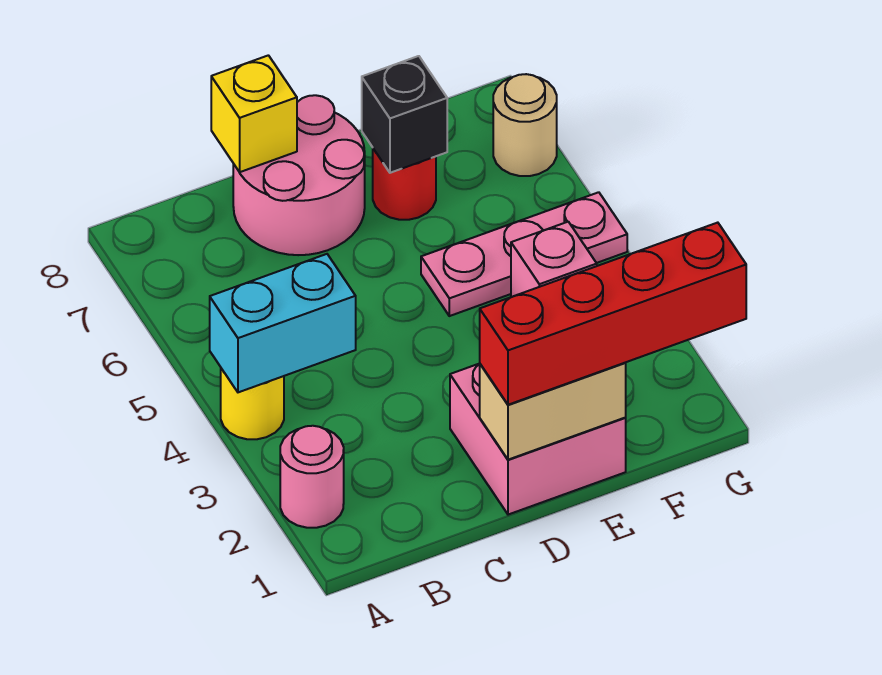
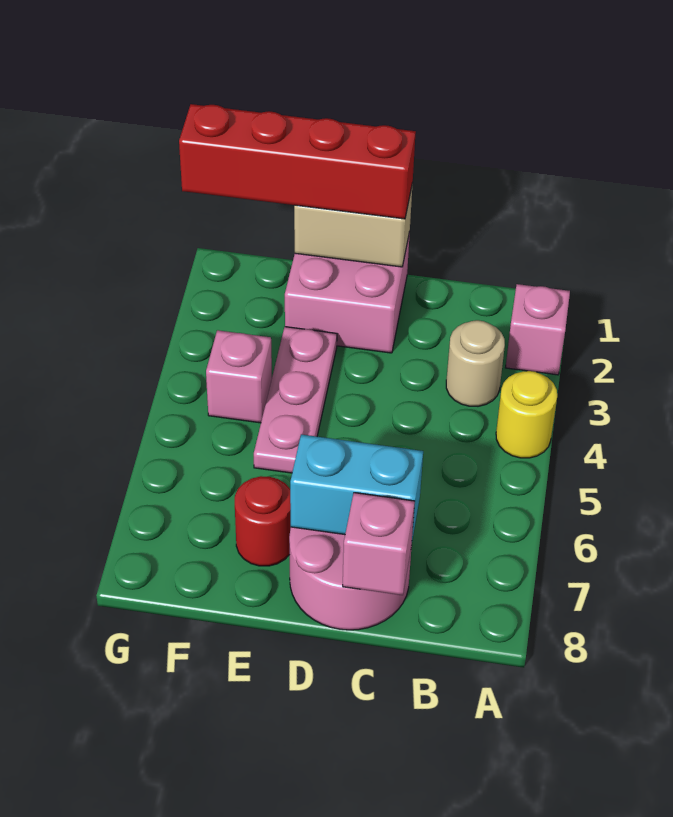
pink round brick A2 level 1 -> pink brick A2 level 1
cyan brick A4:B4 level 2 -> cyan brick C7:D7 level 2
yellow brick C8 level 2 -> pink brick C8 level 2
pink plate E5:G5 level 1 -> pink plate E3:E5 level 1
black brick E7 level 2 -> none
tan round brick G7 level 1 -> tan round brick B3 level 1

